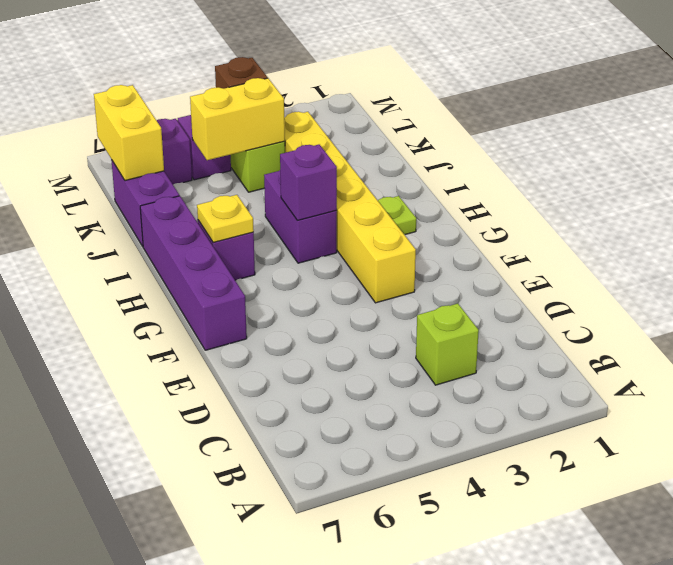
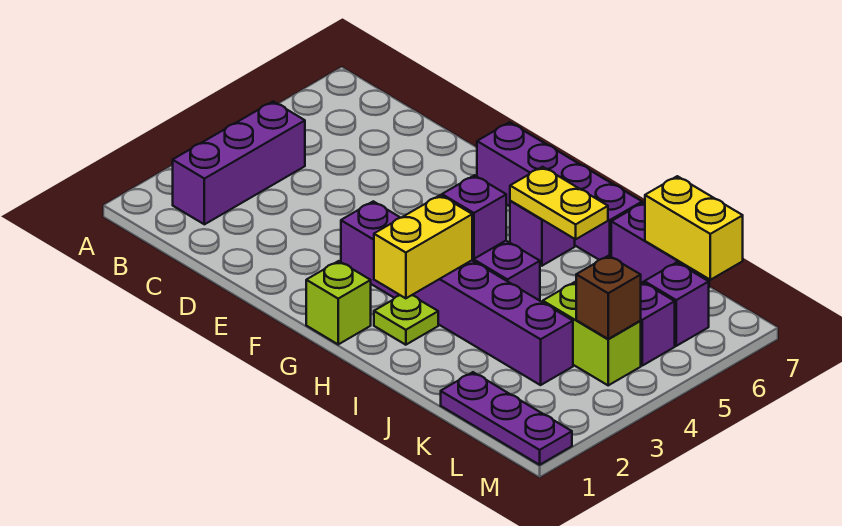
none -> purple brick B2:B4 level 1
lime brick C3 level 1 -> lime brick G1 level 1
yellow brick F3:K3 level 1 -> purple brick F3:K3 level 1
yellow plate H6 level 2 -> yellow plate H6:I6 level 2
none -> purple plate K1:M1 level 1
yellow brick K4:K5 level 2 -> yellow brick H2:H3 level 2

